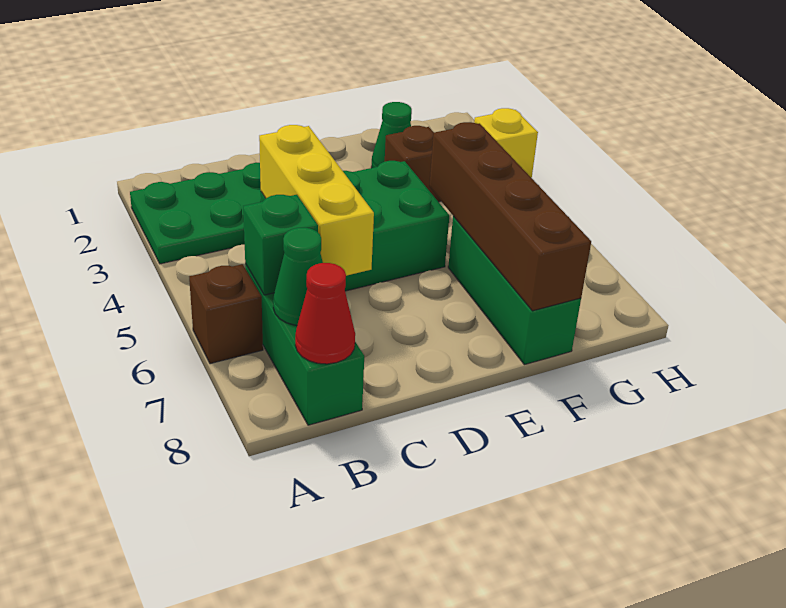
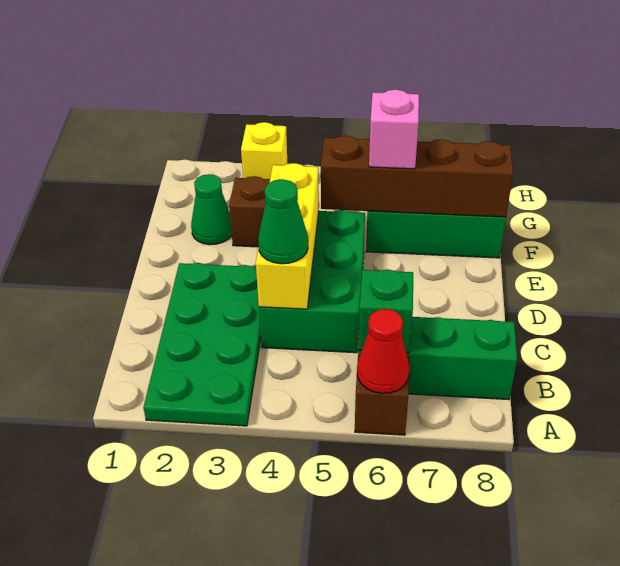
green cone B7 level 2 -> green cone C4 level 3
red cone B8 level 2 -> red cone A6 level 2
yellow brick C4:C6 level 2 -> yellow brick C4:E4 level 2
none -> pink brick F6 level 3

